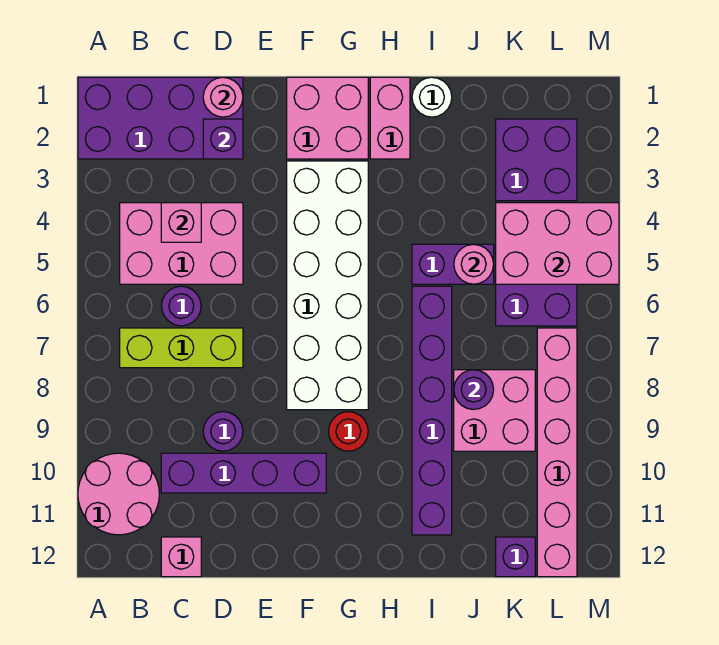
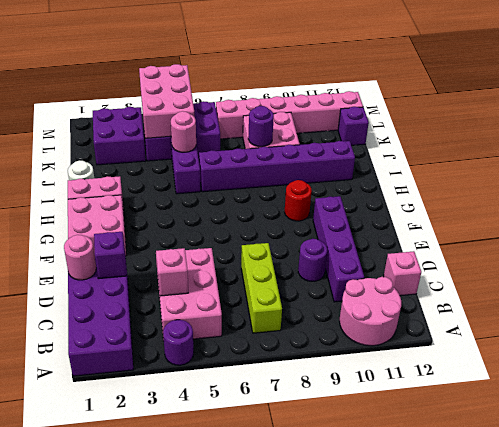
purple round brick C6 level 1 -> purple round brick A4 level 1
white brick F3:G8 level 1 -> none

